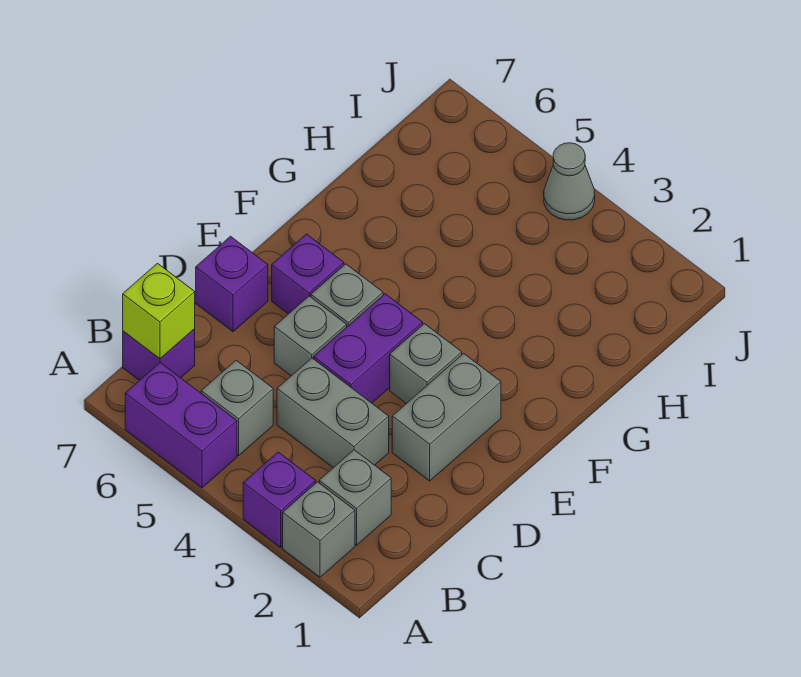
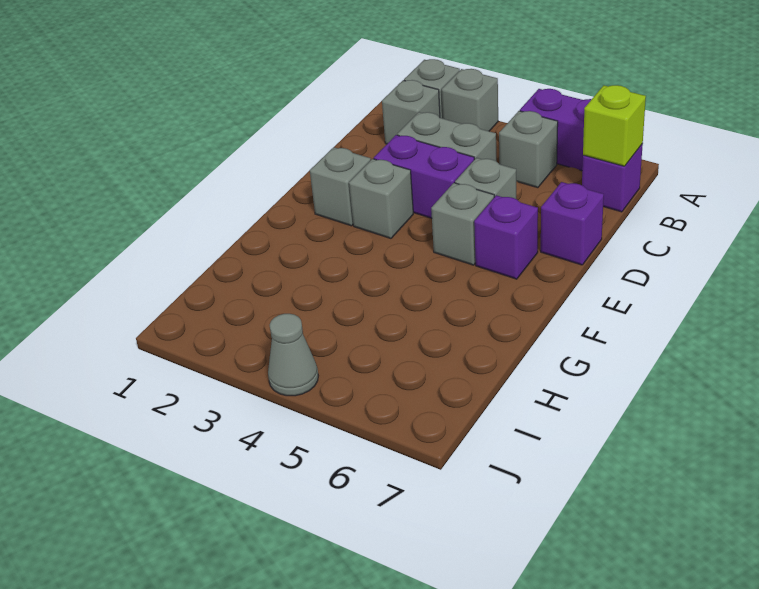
purple brick A3 level 1 -> grey brick A3 level 1
grey brick D2:E2 level 1 -> grey brick E2 level 1
purple brick D4:E4 level 1 -> purple brick D3:D4 level 1

